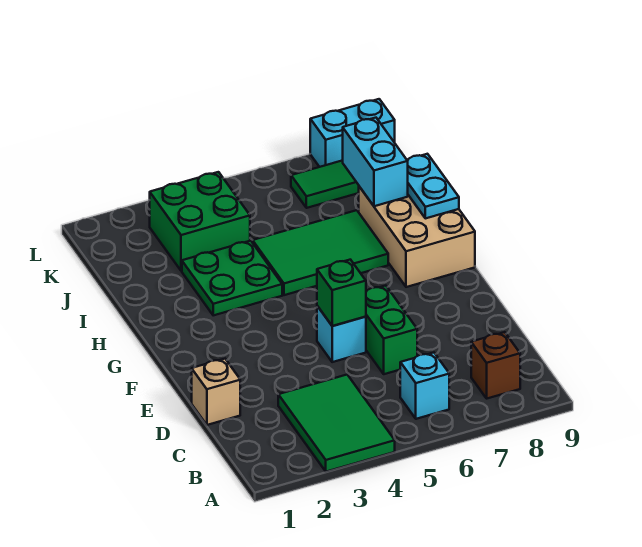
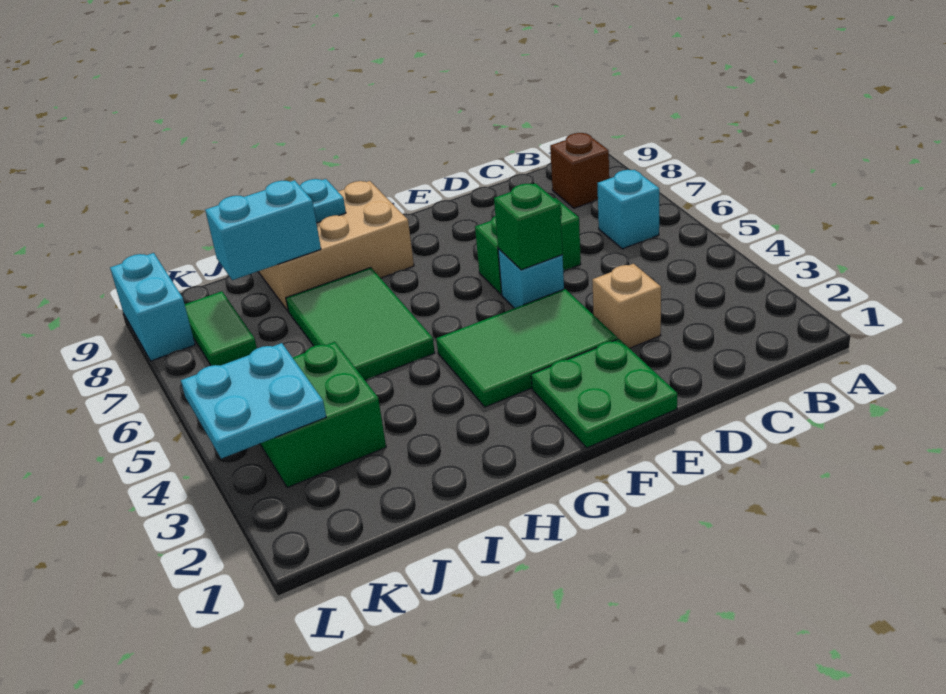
green tile A3:C4 level 1 -> green tile E3:G4 level 1
tan brick D1 level 1 -> tan brick D3 level 1
green plate H3:I4 level 1 -> green plate E1:F2 level 1
none -> cyan plate K3:L4 level 2

